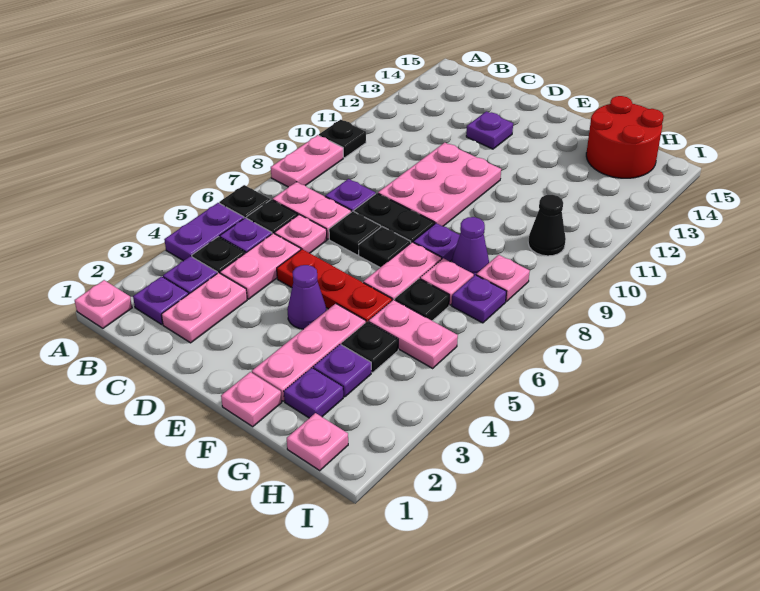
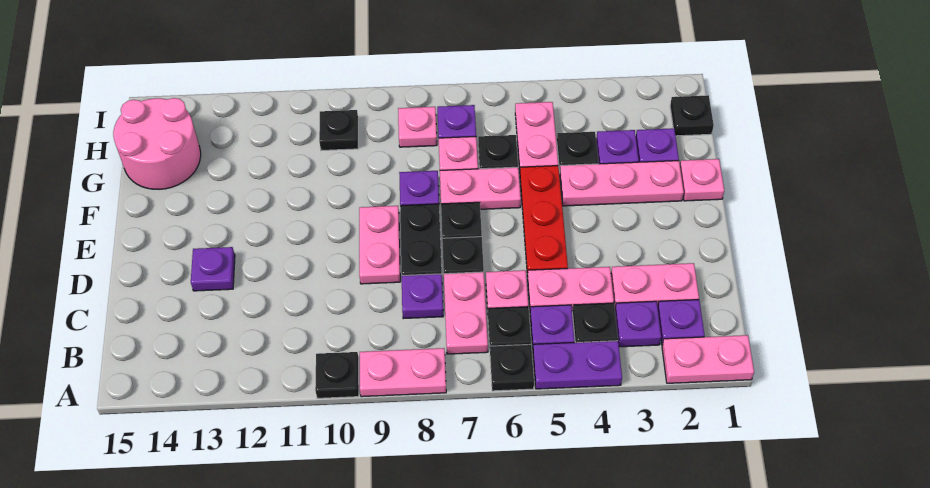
pink plate A1 level 1 -> pink plate A1:A2 level 1
pink plate D9:E11 level 1 -> pink plate D9:E9 level 1
purple cone E4 level 1 -> none
purple cone G8 level 1 -> none
red round brick G14:H15 level 1 -> pink round brick G14:H15 level 1
pink plate H1 level 1 -> black plate H1 level 1
black cone H10 level 1 -> black plate H10 level 1

